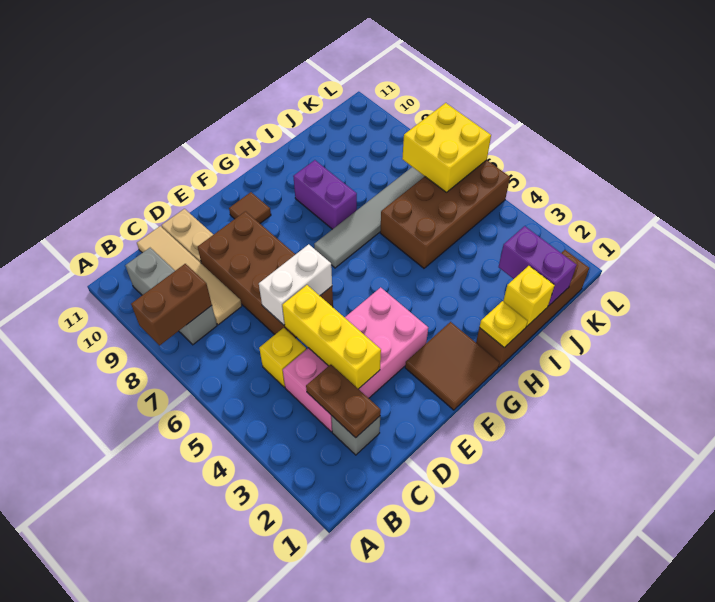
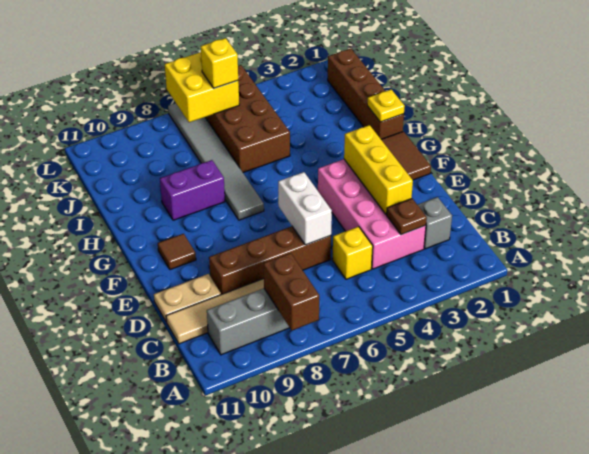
brown plate C2:C3 level 2 -> brown plate C3 level 2
yellow brick D3:D5 level 2 -> yellow brick D3:F3 level 2
brown brick D6:E9 level 1 -> brown brick D6:D9 level 1
yellow brick I1 level 2 -> yellow brick K6 level 3
purple brick J1:J2 level 2 -> none

